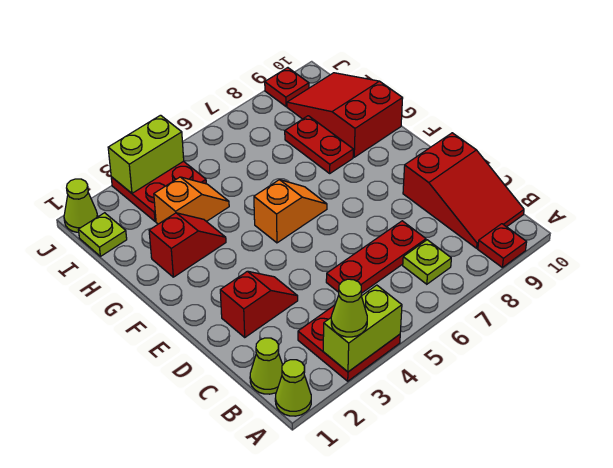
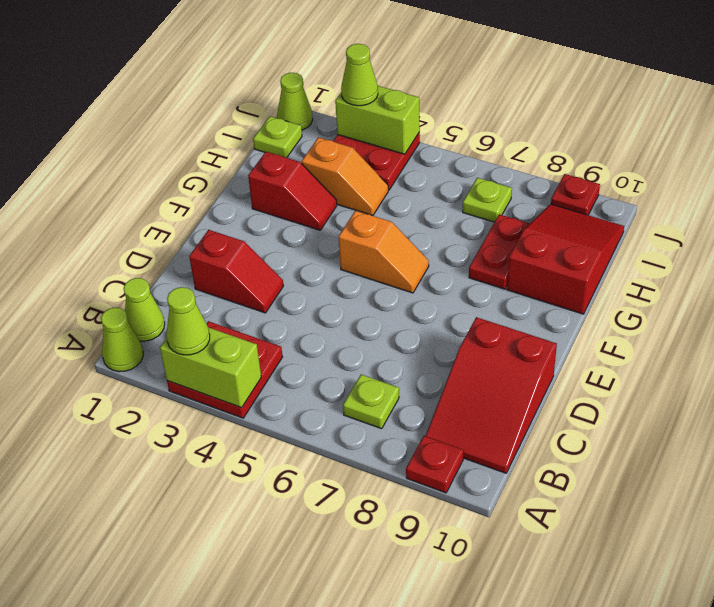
red plate C5:C7 level 1 -> none
none -> lime plate I7 level 1
none -> lime cone J3 level 3

